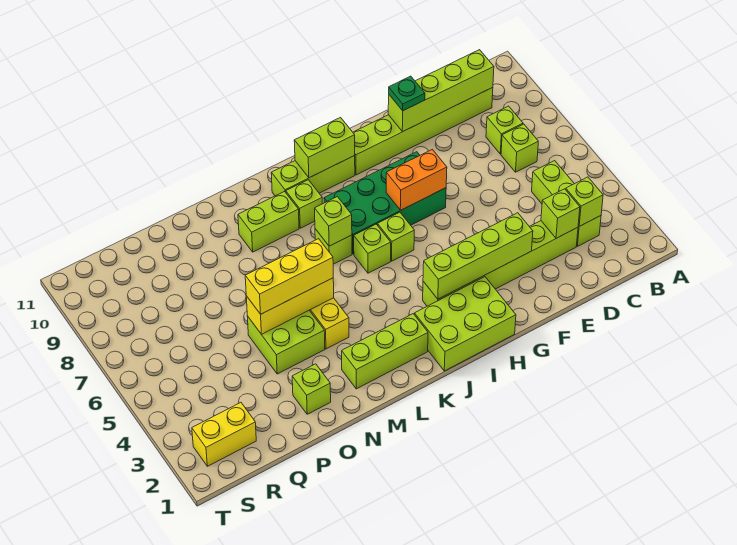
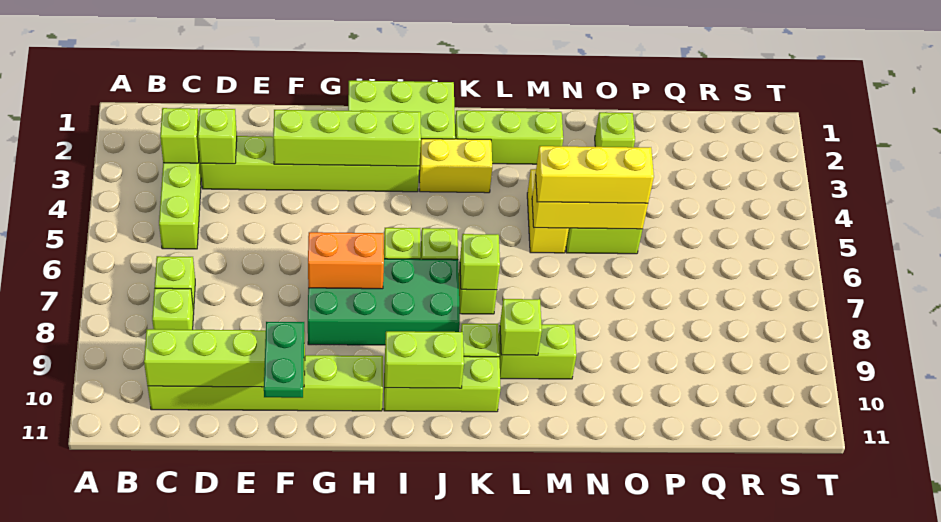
green plate F10 level 3 -> green plate F10:F11 level 3
none -> lime brick L9 level 2
yellow brick R2:S2 level 1 -> yellow brick J3:K3 level 1

